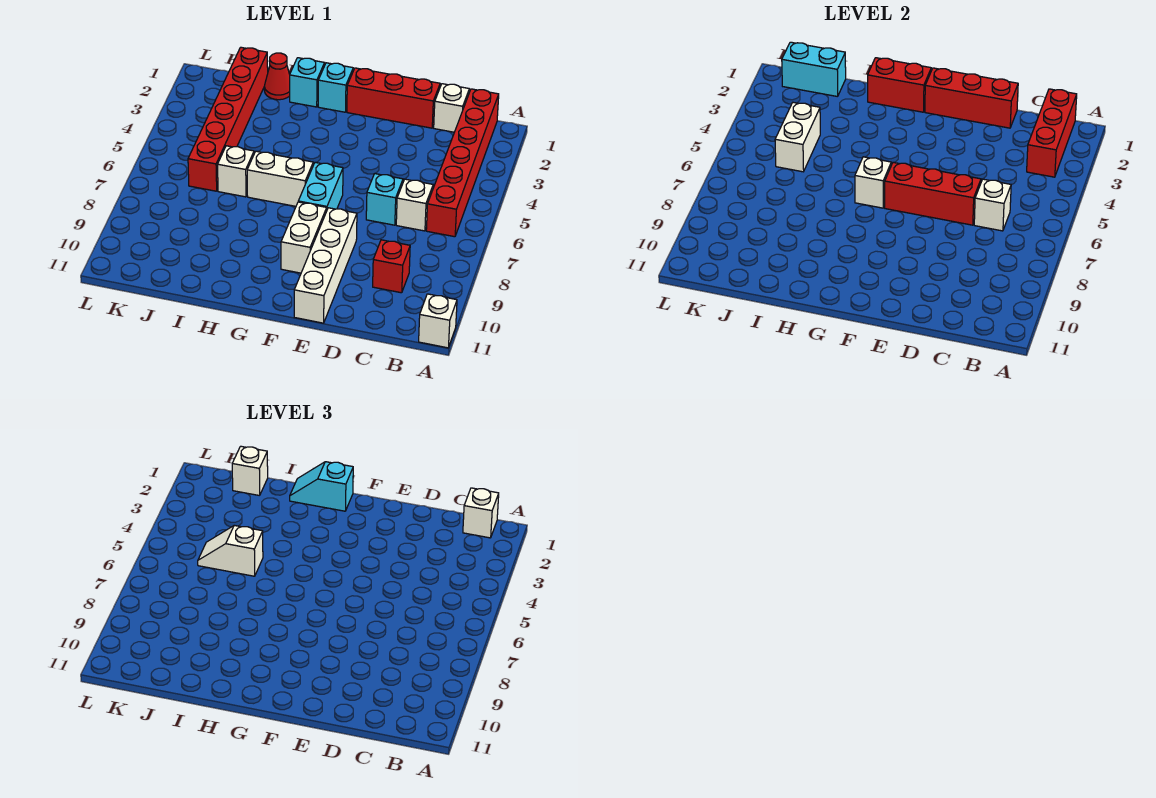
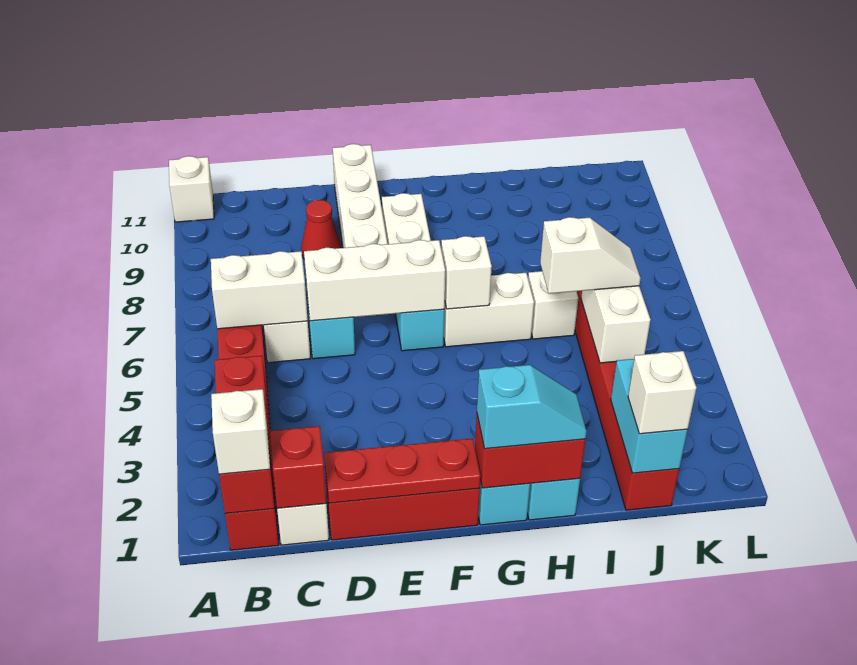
white brick C6 level 2 -> white brick B6:C6 level 2
red brick C9 level 1 -> red brick C1 level 2
red brick D1:F1 level 2 -> red plate D1:F1 level 2
red brick D6:F6 level 2 -> white brick D6:F6 level 2
red cone I1 level 1 -> red cone D9 level 1
cyan brick J1:K1 level 2 -> cyan brick J1:J2 level 2

